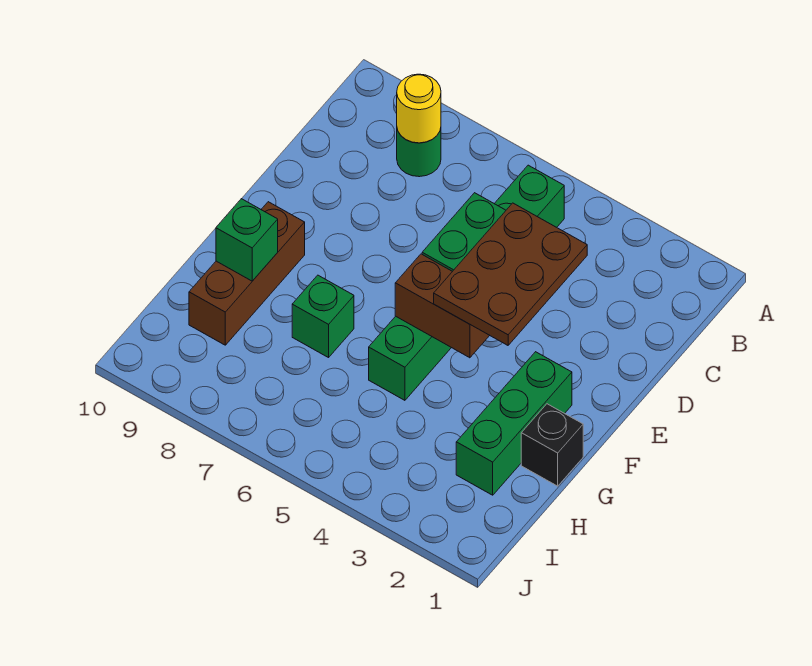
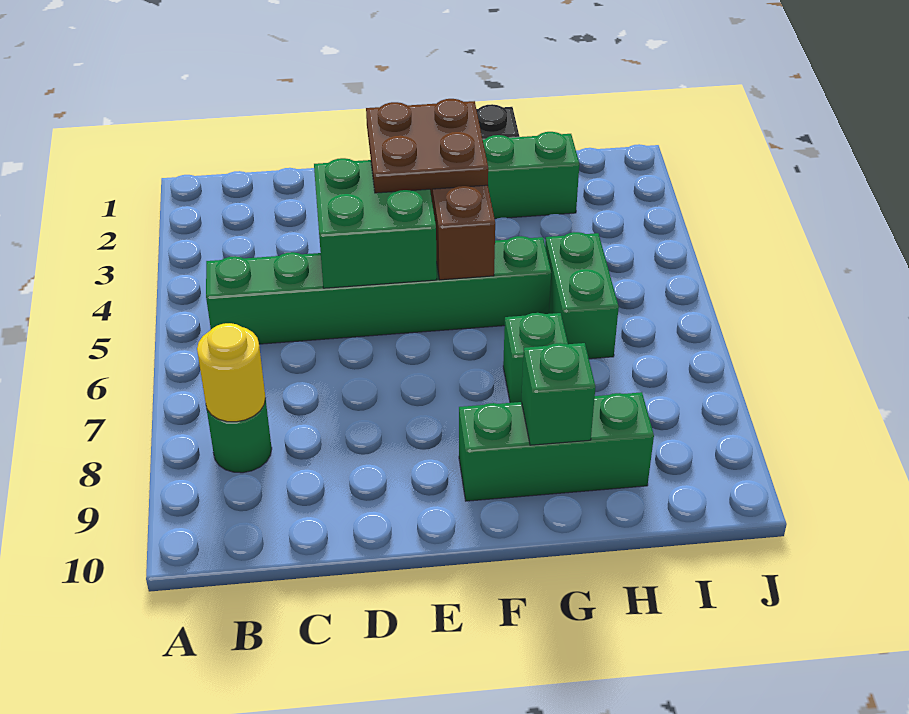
brown plate D3:F4 level 3 -> brown plate E3:F4 level 3
brown brick F9:H9 level 1 -> green brick F9:H9 level 1
none -> green brick H5:H6 level 1

